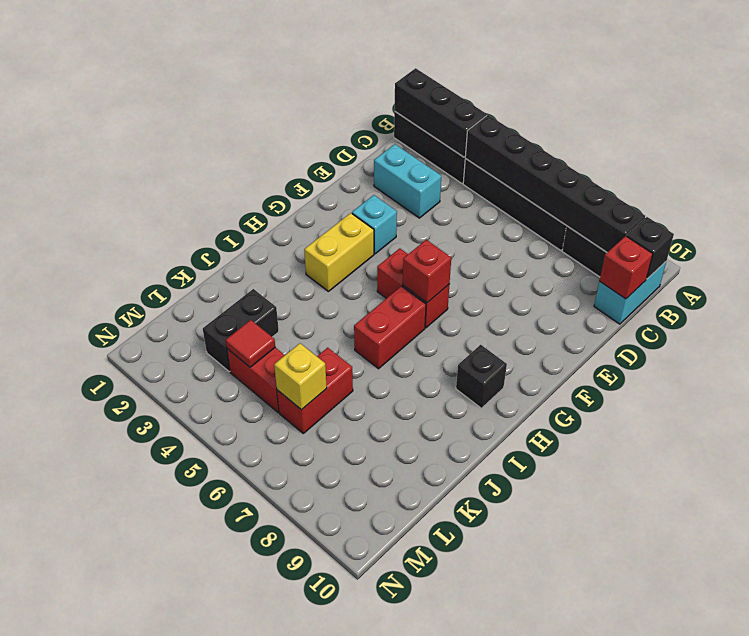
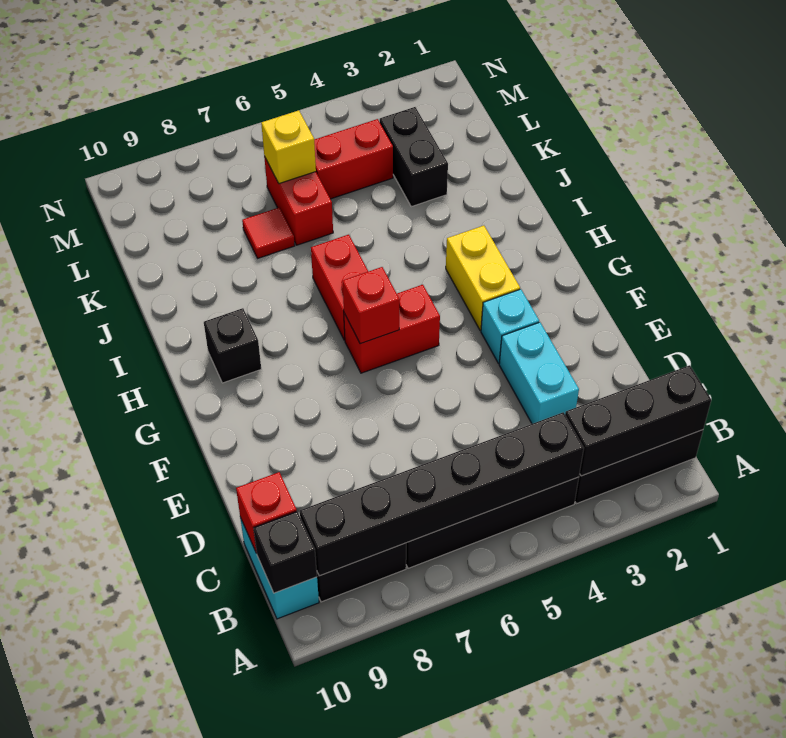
cyan brick D2:D3 level 1 -> cyan brick D3:E3 level 1
red tile L4 level 2 -> red tile K7 level 1

